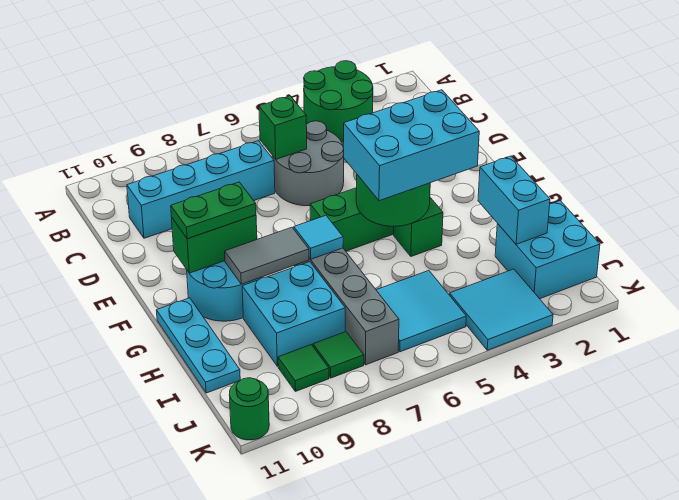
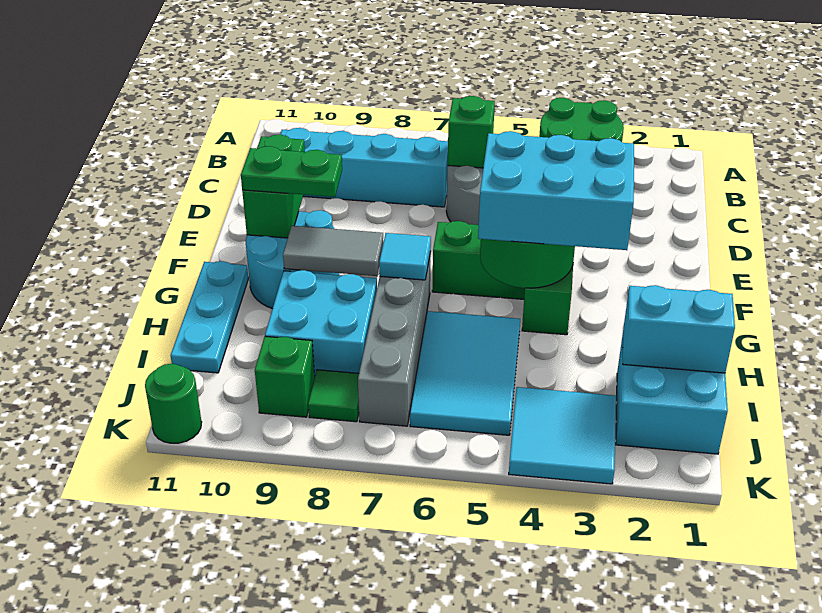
green brick F9:F10 level 2 -> green brick E10:F10 level 2
cyan brick H2:I2 level 2 -> cyan brick I1:I2 level 2
cyan tile I5:J6 level 1 -> cyan tile H5:J6 level 1
green tile J9 level 1 -> green brick J9 level 1

